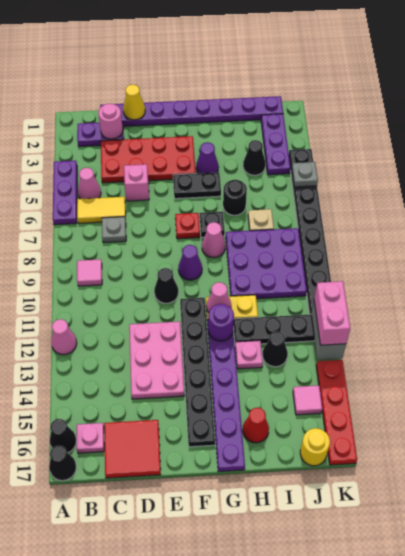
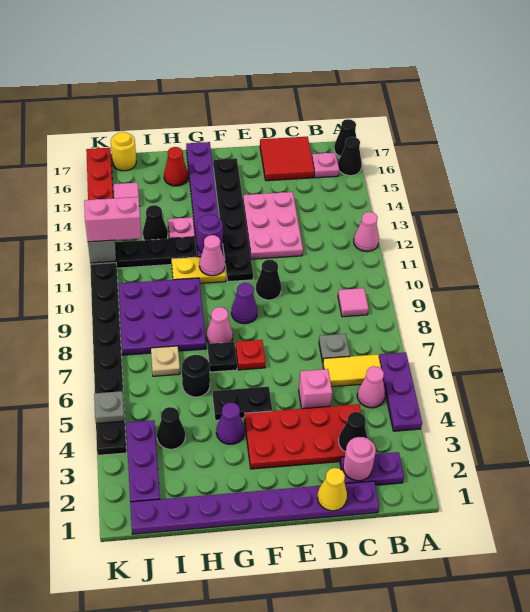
none -> black cone C3 level 2
pink brick K12:K13 level 3 -> pink brick J12:K12 level 3

